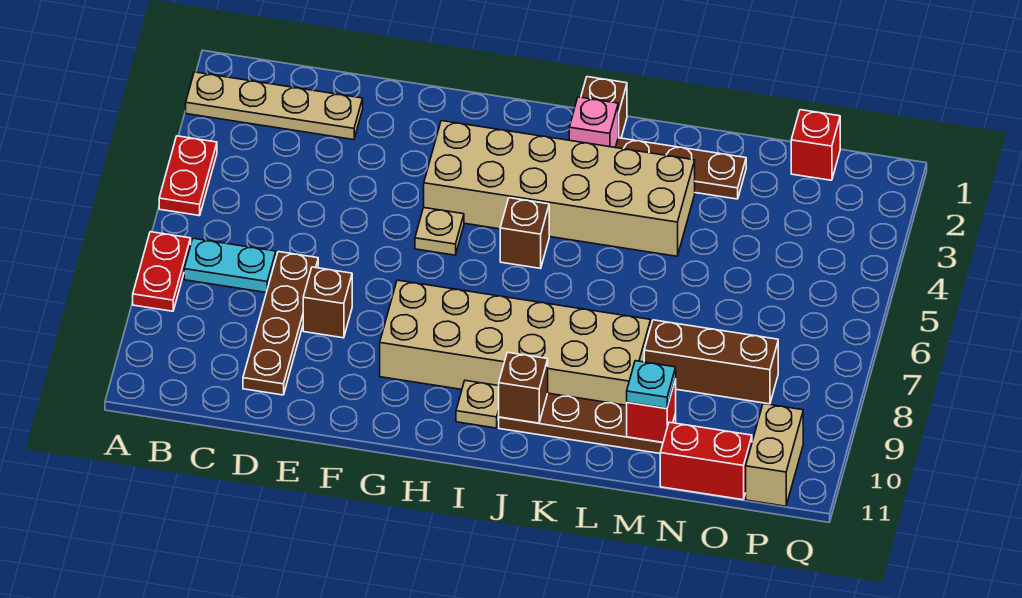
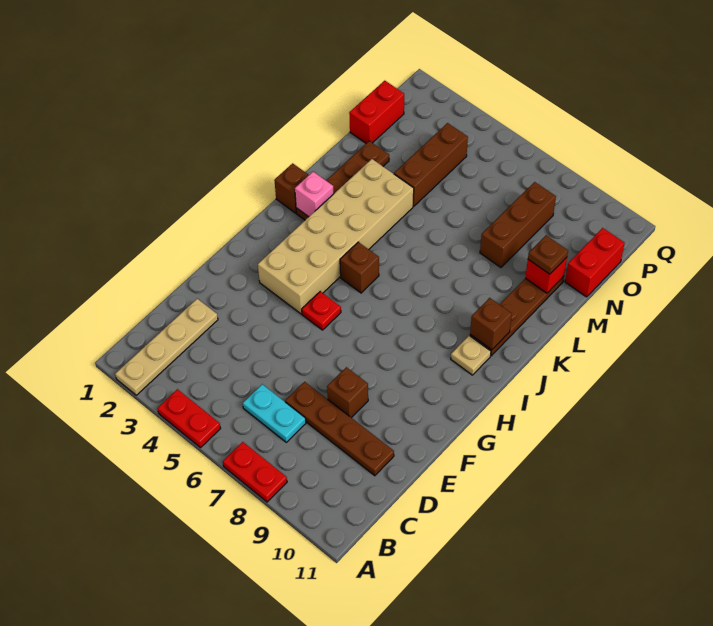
cyan plate B7:C7 level 1 -> cyan plate C6:C7 level 1
tan plate G5 level 1 -> red plate G5 level 1
tan brick G8:L9 level 1 -> none
none -> brown brick M4:O4 level 1
cyan plate M10 level 3 -> brown plate M10 level 3
red brick O1 level 1 -> red brick N1:O1 level 1
tan brick P10:P11 level 1 -> none

